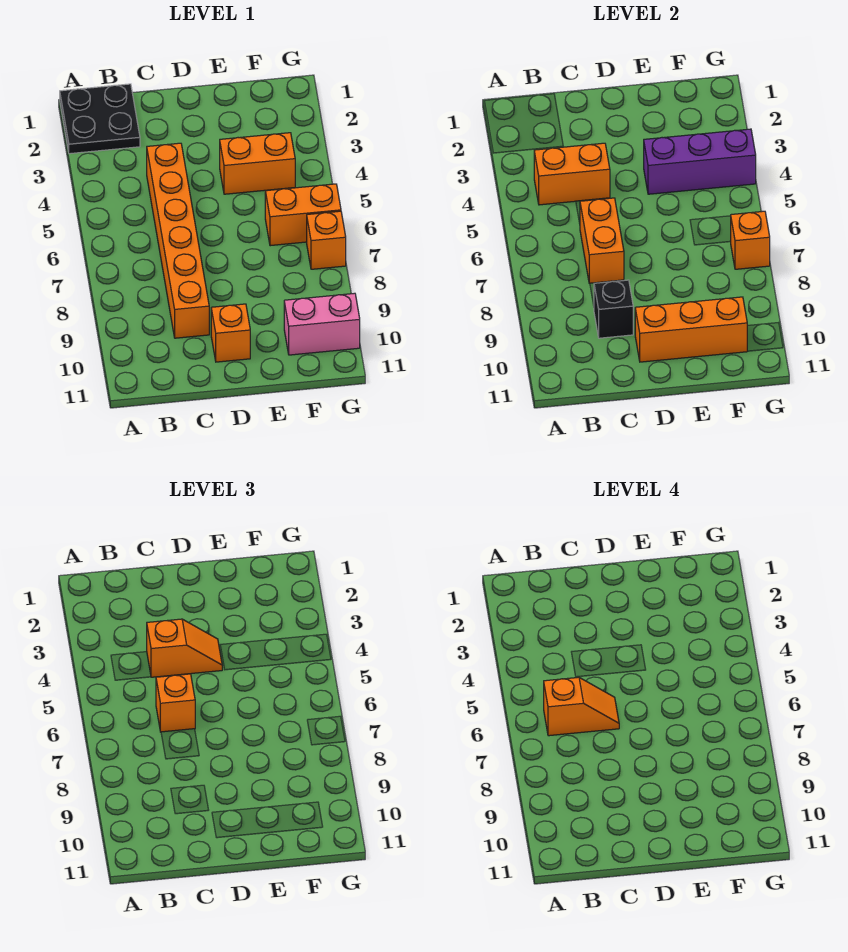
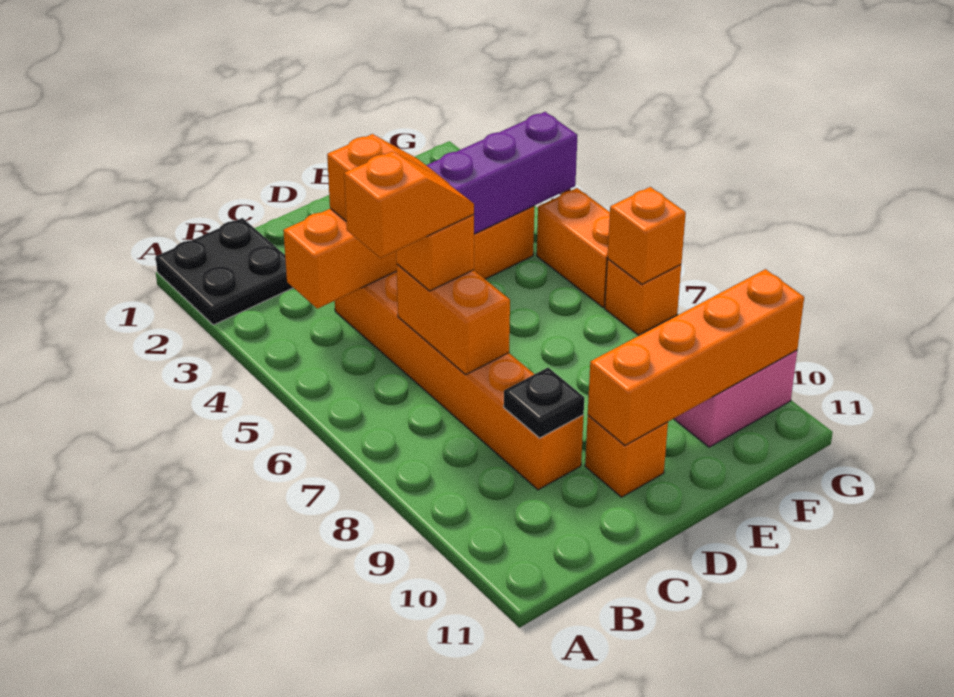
black brick C9 level 2 -> black plate C9 level 2
orange brick D10:F10 level 2 -> orange brick D10:G10 level 2
orange brick F6:G6 level 1 -> orange brick G5:G6 level 1

